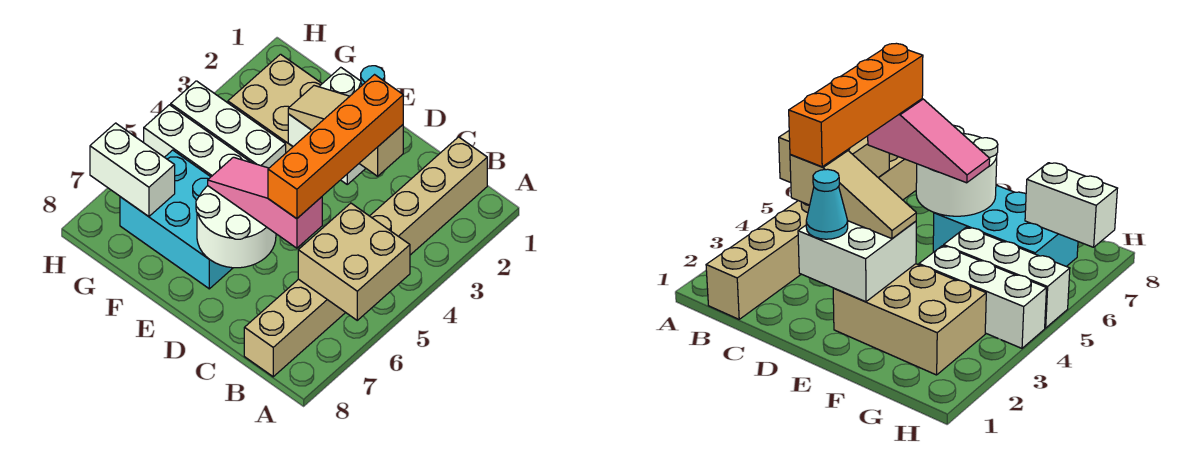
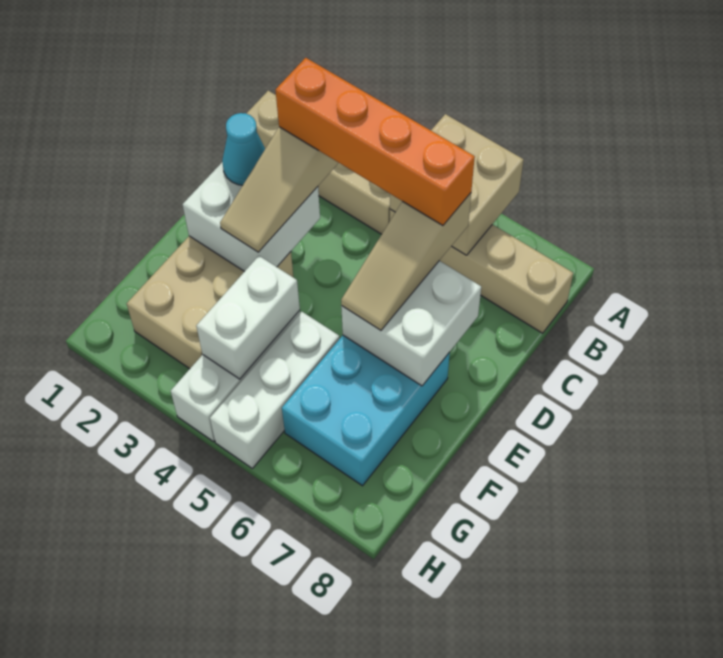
pink slope C6:E6 level 3 top C -> tan slope C6:E6 level 3 top C
white round brick D6:E7 level 2 -> white brick D6:E7 level 2
white brick G7:H7 level 2 -> white brick F4:G4 level 2

